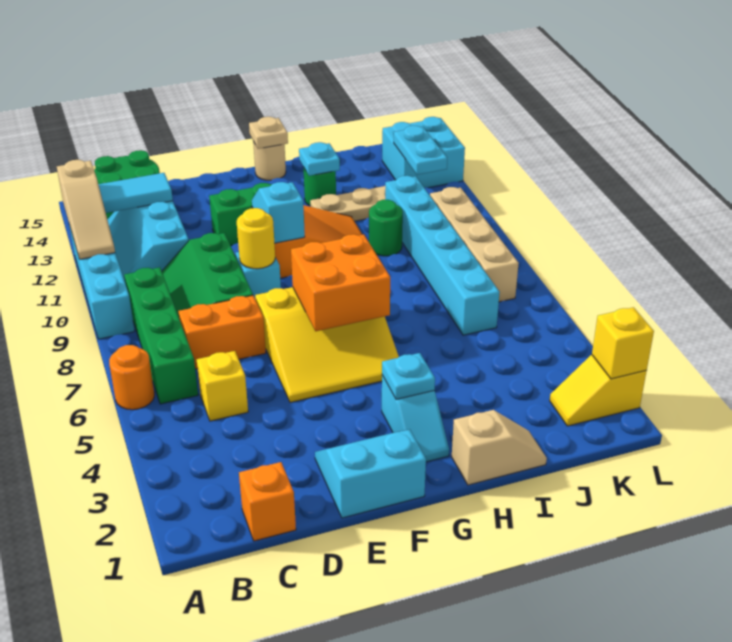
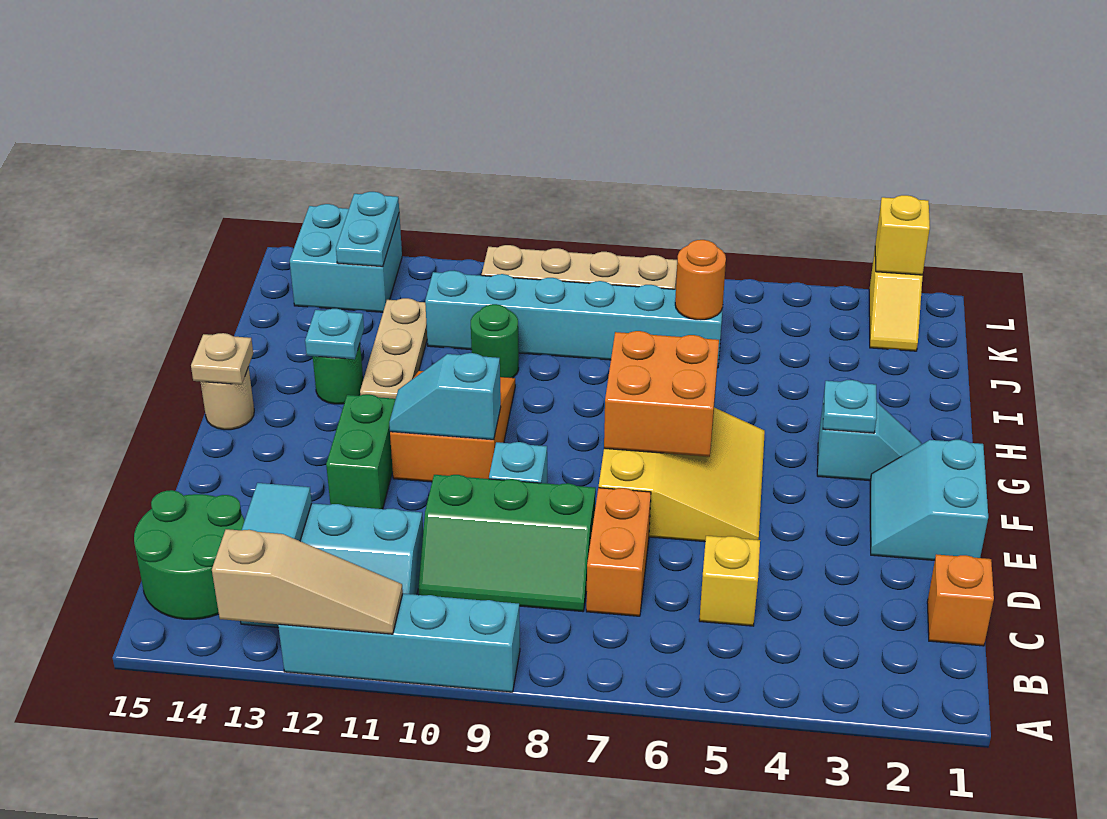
orange round brick A6 level 1 -> orange round brick J6 level 2
green brick B6:B9 level 1 -> none
yellow round brick E9 level 2 -> none
tan slope H1:I1 level 1 top H -> none
cyan plate K12:K13 level 2 -> cyan plate K13:L13 level 2

